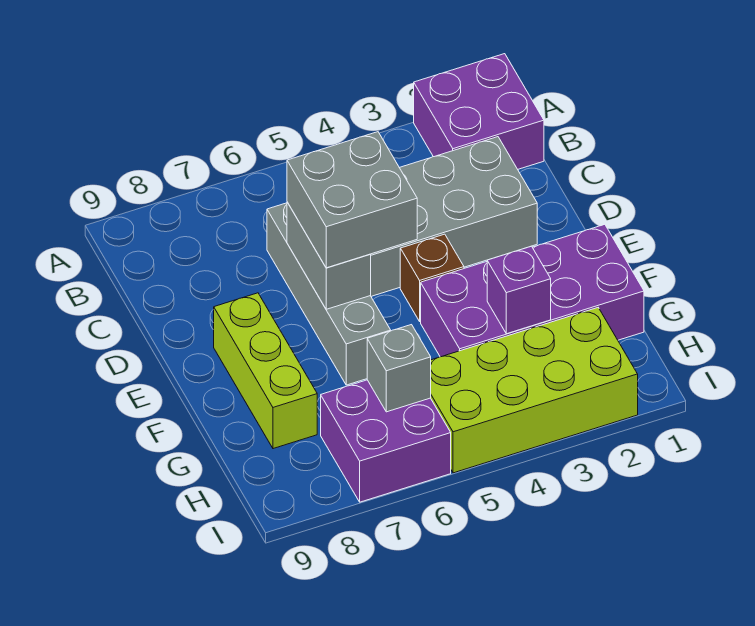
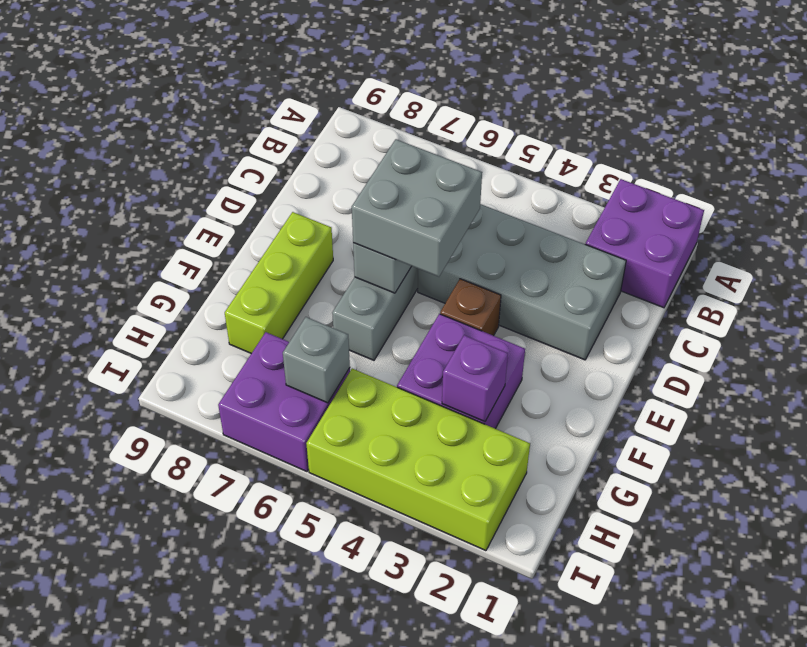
purple brick F1:G4 level 1 -> purple brick F3:G4 level 1

